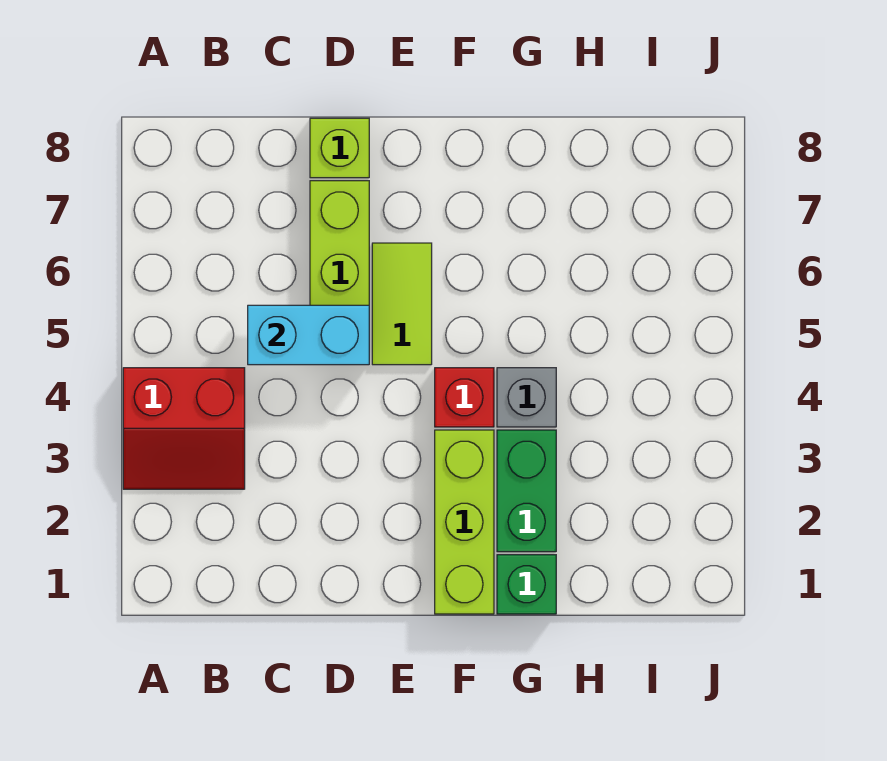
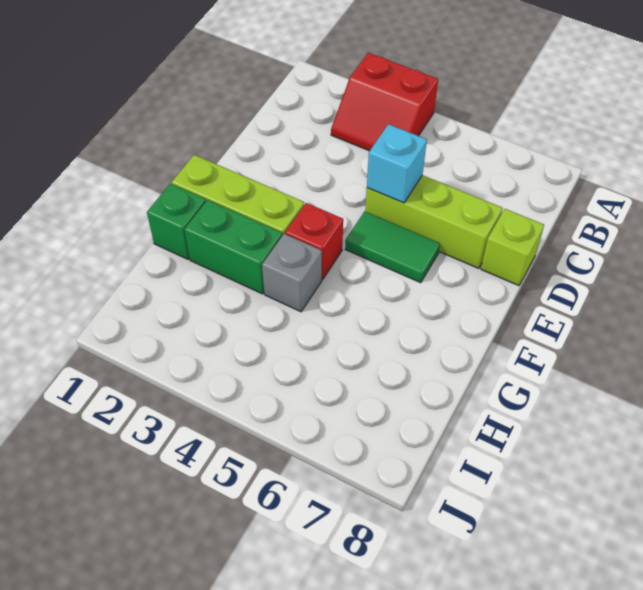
red slope A3:B4 level 1 top 4 -> red slope A3:B4 level 1 top A
cyan brick C5:D5 level 2 -> cyan brick D5 level 2
lime tile E5:E6 level 1 -> green tile E5:E6 level 1

